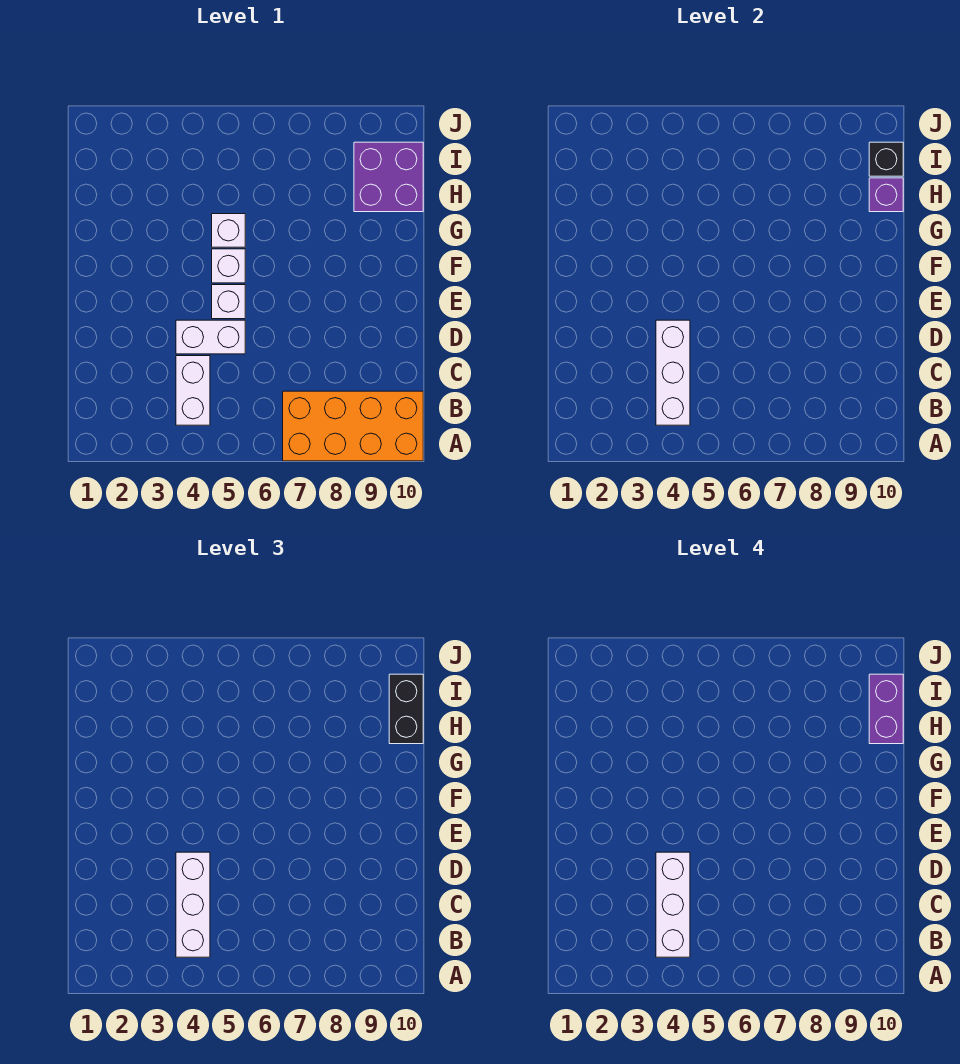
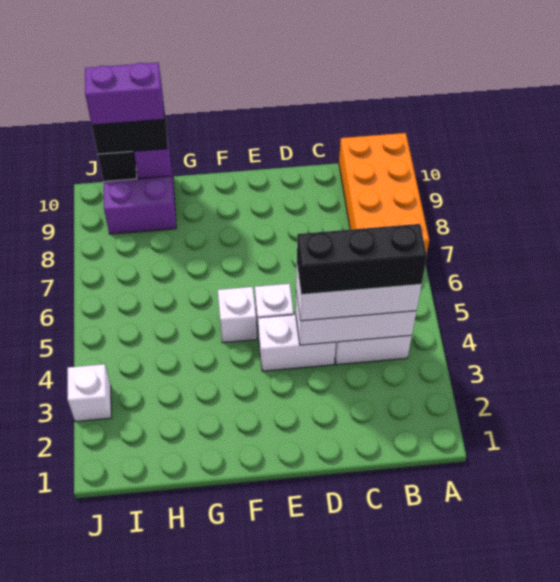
white brick B4:D4 level 4 -> black brick B4:D4 level 4
white brick D4:D5 level 1 -> white brick D4:E4 level 1
white brick G5 level 1 -> white brick J3 level 1

